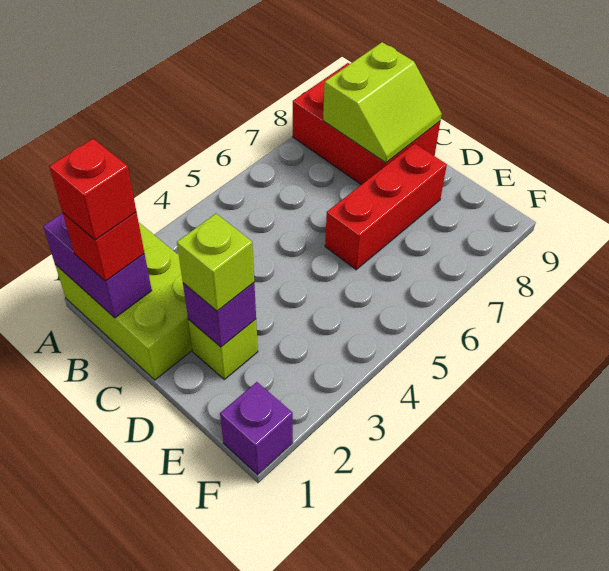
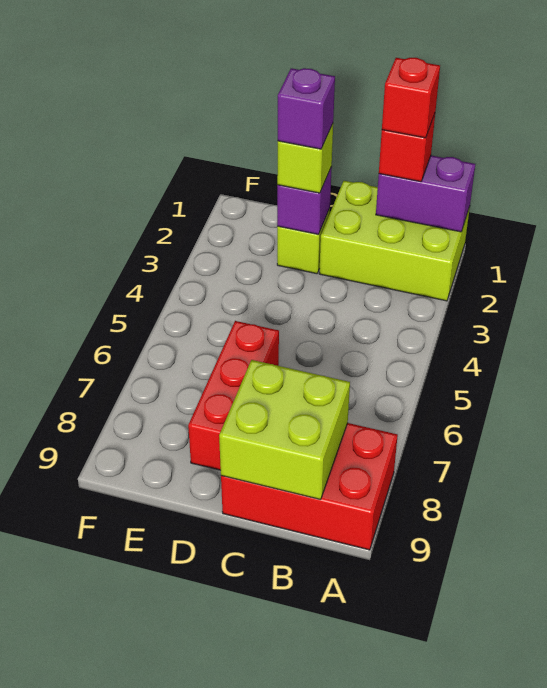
lime slope B8:C9 level 2 top B -> lime brick B8:C9 level 2
purple brick F1 level 1 -> purple brick D2 level 4

